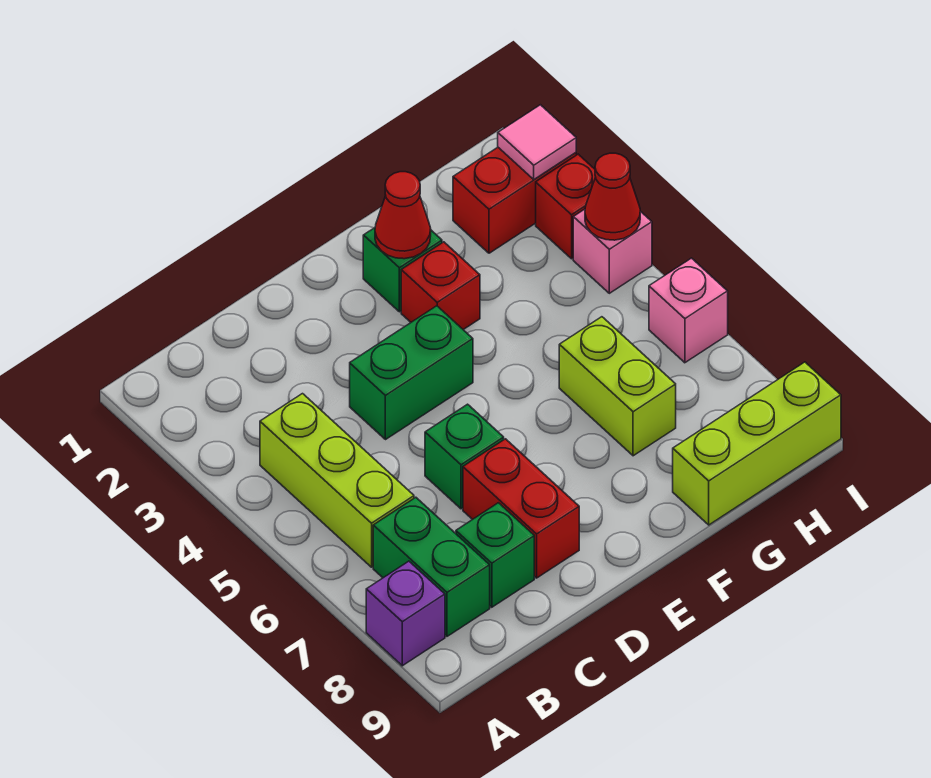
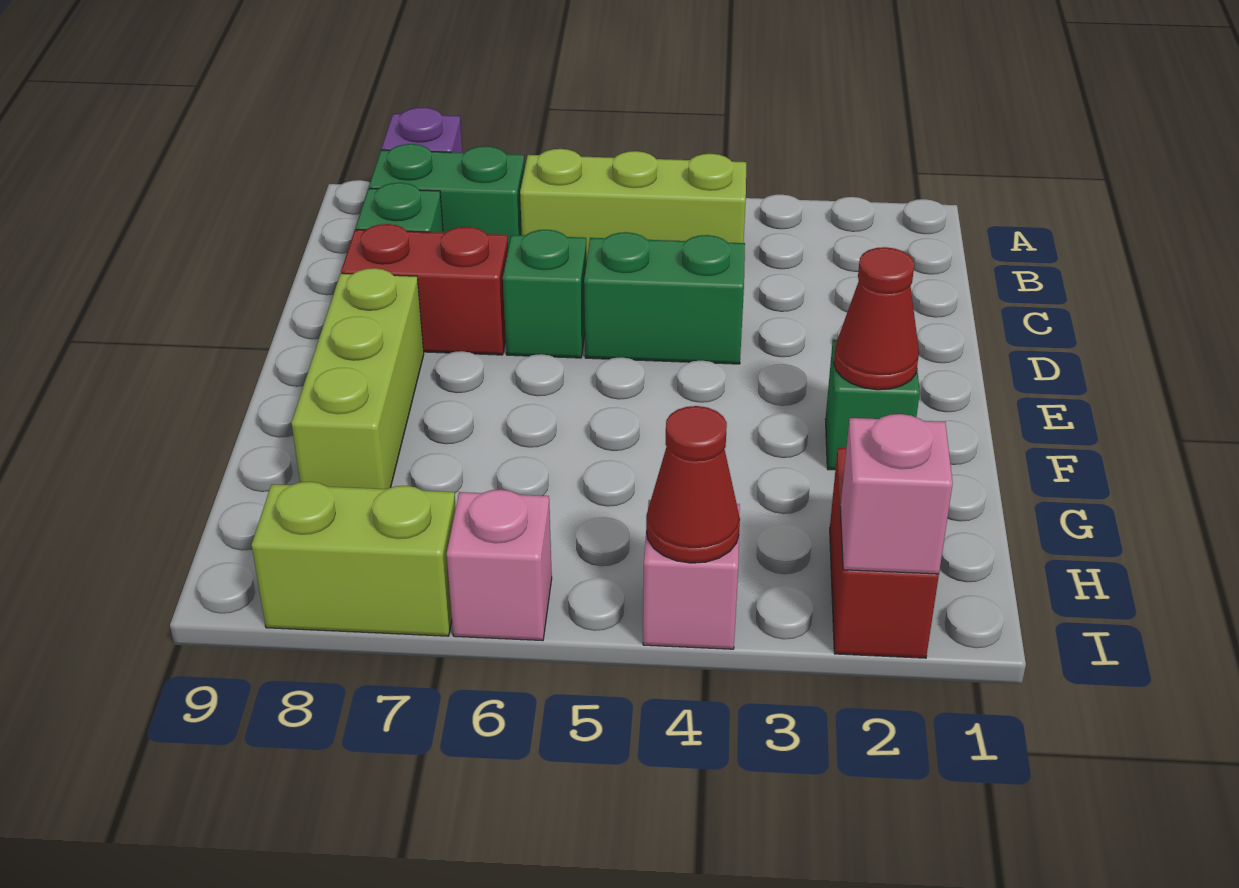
green brick D4:E4 level 1 -> green brick D4:D5 level 1
red brick F3 level 1 -> none
lime brick G6:G7 level 1 -> lime brick I7:I8 level 1
lime brick G9:I9 level 1 -> lime brick E8:G8 level 1
pink tile I2 level 2 -> pink brick I2 level 2
red brick I3 level 1 -> none

